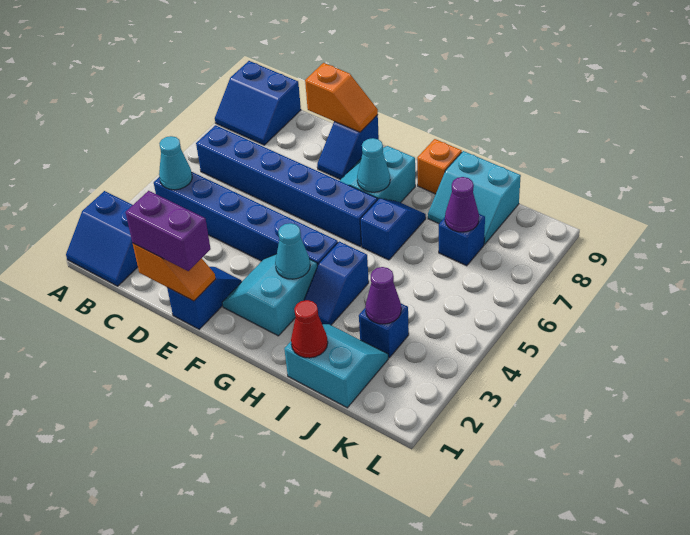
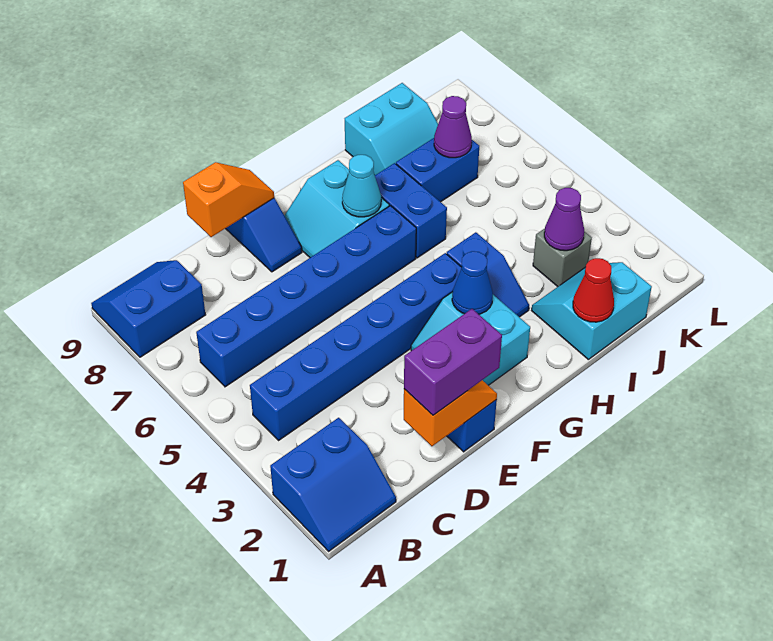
blue slope A8:B9 level 1 top 9 -> blue slope A8:B9 level 1 top 8
cyan cone B4 level 2 -> none
cyan cone G3 level 2 -> blue cone G3 level 2
blue slope H6:H7 level 1 top 6 -> blue brick H6:H7 level 1
orange brick H9 level 1 -> none
blue brick J3 level 1 -> grey brick J3 level 1
blue brick J7 level 1 -> blue brick I7:J7 level 1

